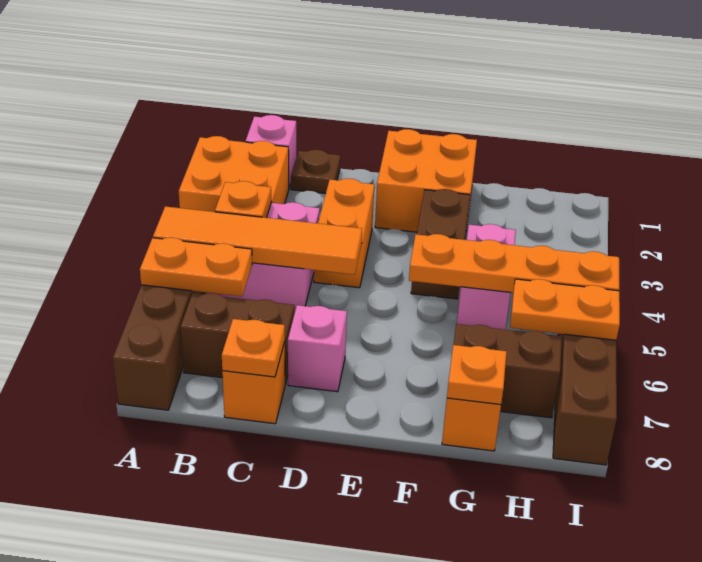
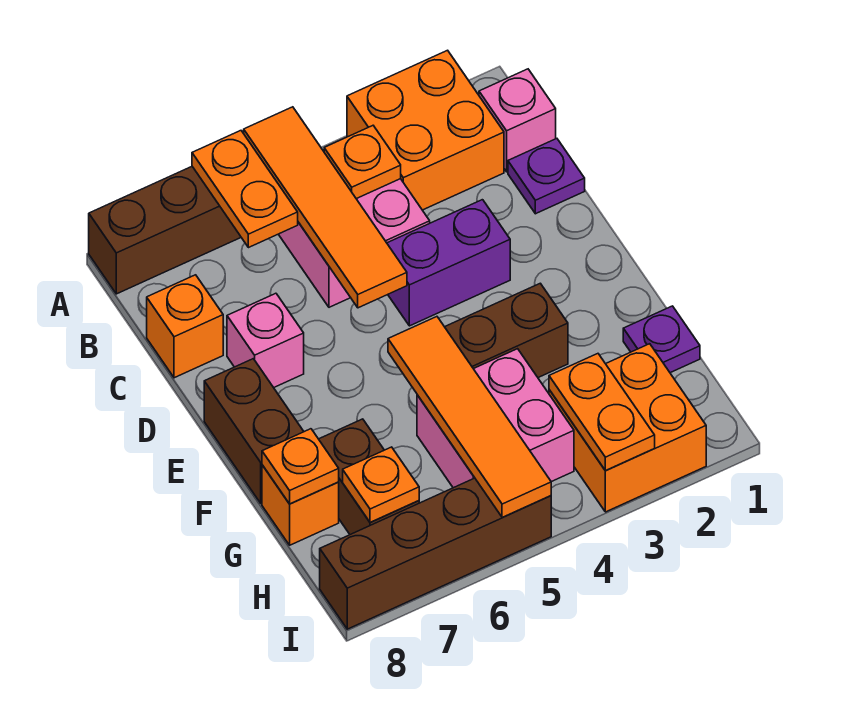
brown brick B7:C7 level 1 -> brown brick E8:F8 level 1
brown plate C1 level 1 -> purple plate C1 level 1
orange plate C8 level 2 -> orange plate H7 level 2
orange brick D3:D4 level 1 -> purple brick D3:D4 level 1
orange brick E1:F2 level 1 -> orange brick H2:I3 level 1
orange plate F5:I5 level 2 -> orange tile F5:I5 level 2
none -> purple plate G1 level 1
pink brick G4:G5 level 1 -> pink brick G4:H5 level 1
orange plate H6:I6 level 2 -> orange plate H3:I3 level 2

